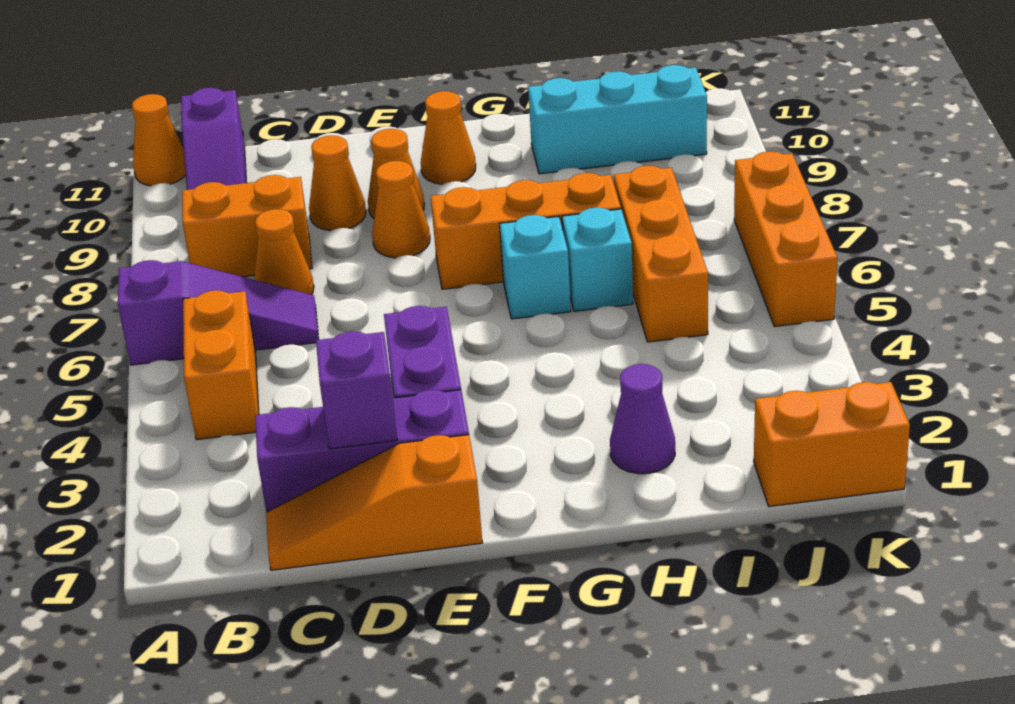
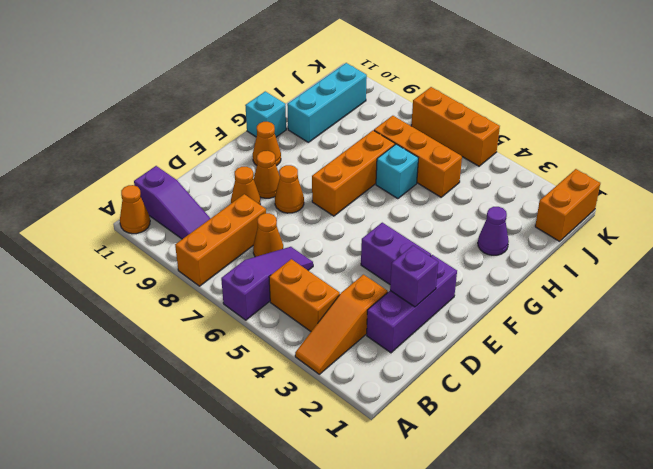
orange brick B8:C8 level 1 -> orange brick A8:C8 level 1
orange slope C1:E1 level 1 top E -> orange slope A3:C3 level 1 top C
cyan brick G6 level 1 -> cyan brick G11 level 1

